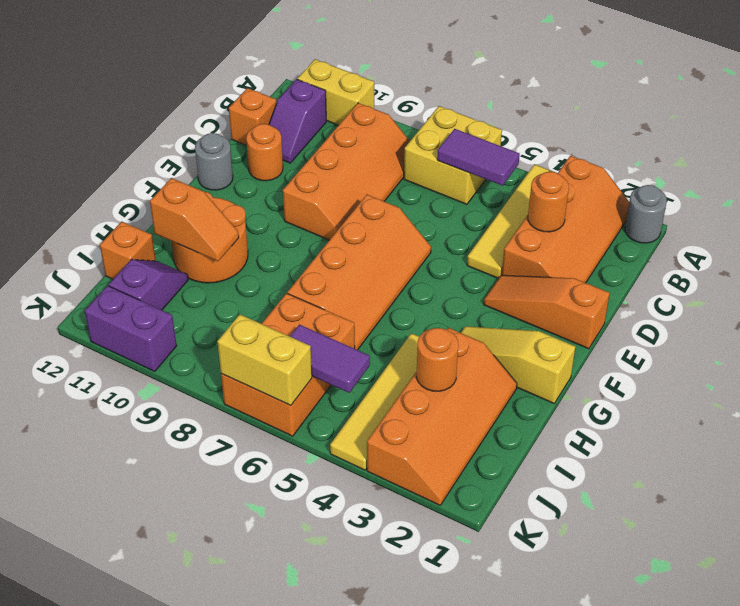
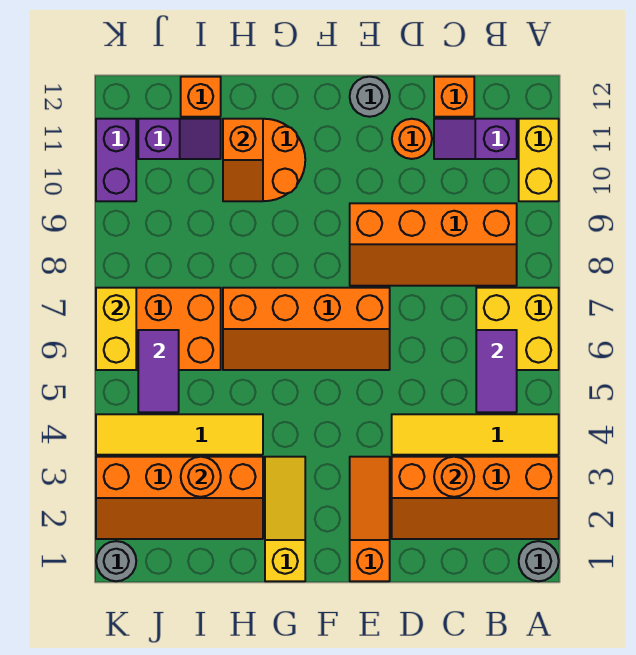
none -> grey round brick K1 level 1

